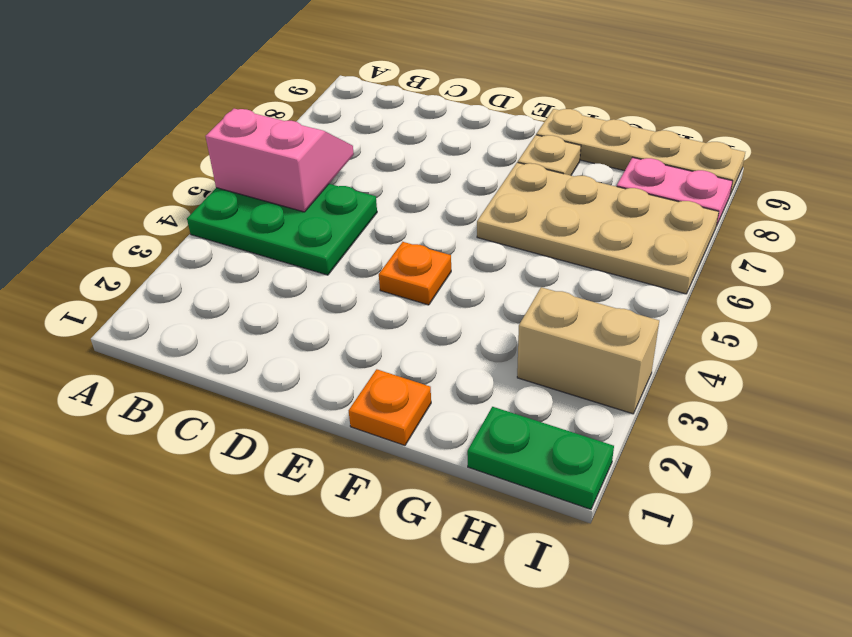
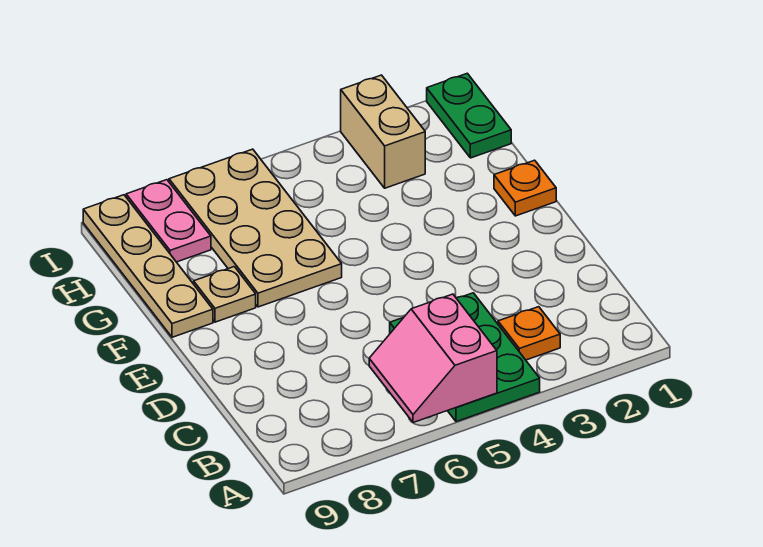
orange plate E4 level 1 -> orange plate B3 level 1

